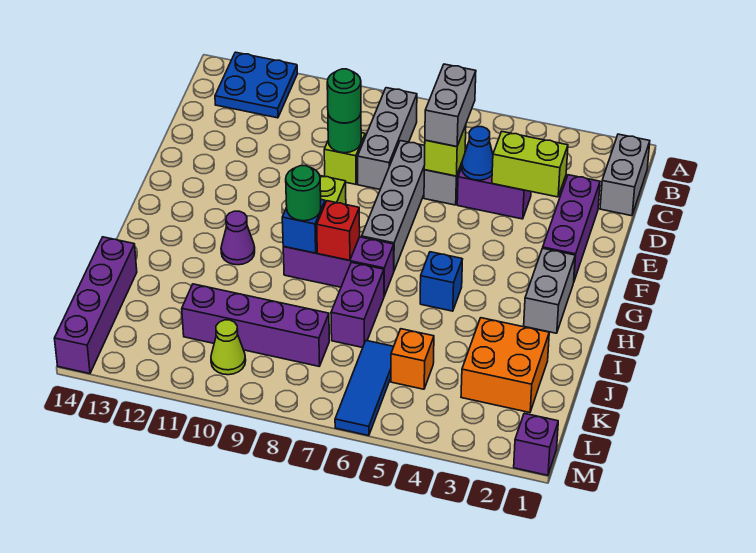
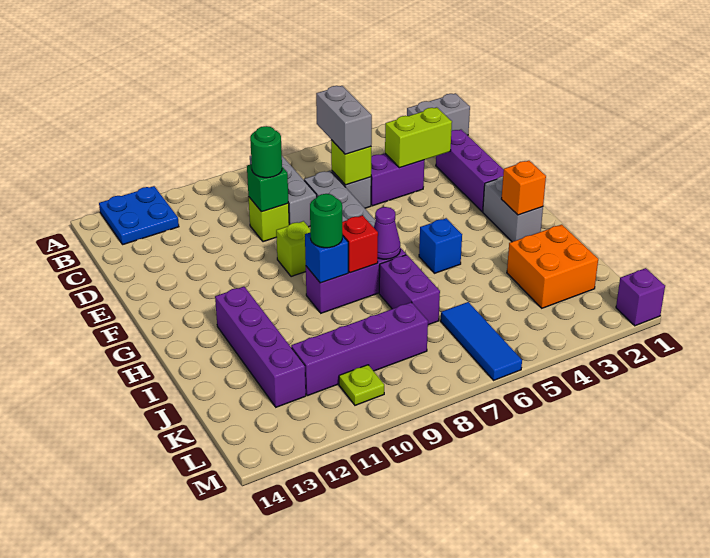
grey brick B1:C1 level 1 -> grey brick B1:B2 level 1
blue cone D5 level 2 -> none
green round brick D9 level 2 -> green brick D9 level 2
purple cone H11 level 1 -> purple cone H7 level 2
purple brick J14:M14 level 1 -> purple brick H12:K12 level 1
orange brick K5 level 1 -> orange brick H2 level 2
lime cone L10 level 1 -> lime plate L10 level 1

